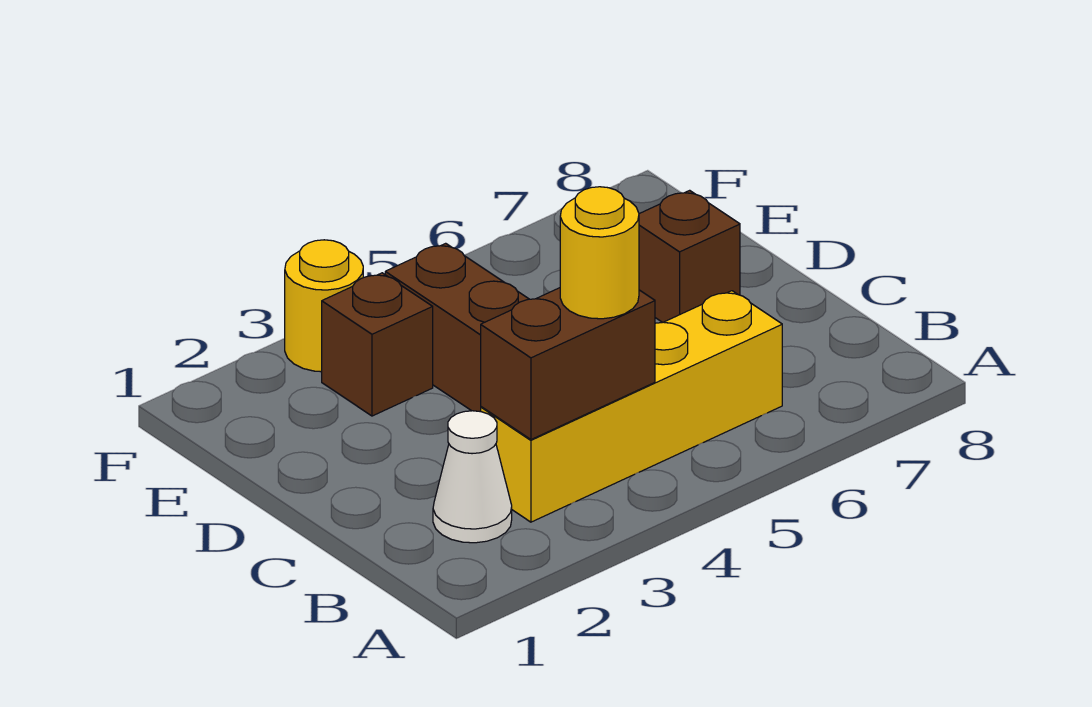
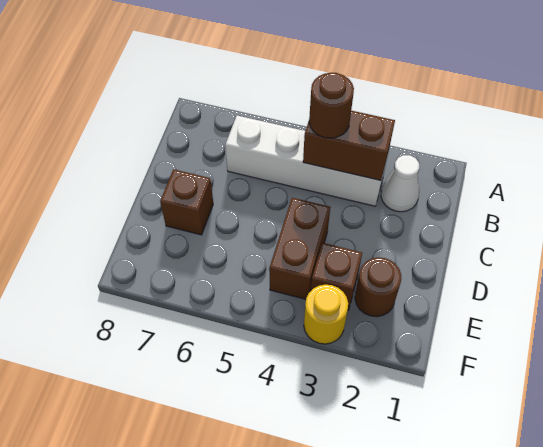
yellow brick B3:B6 level 1 -> white brick B3:B6 level 1
yellow round brick B4 level 3 -> brown round brick B4 level 3
none -> brown round brick E2 level 1

